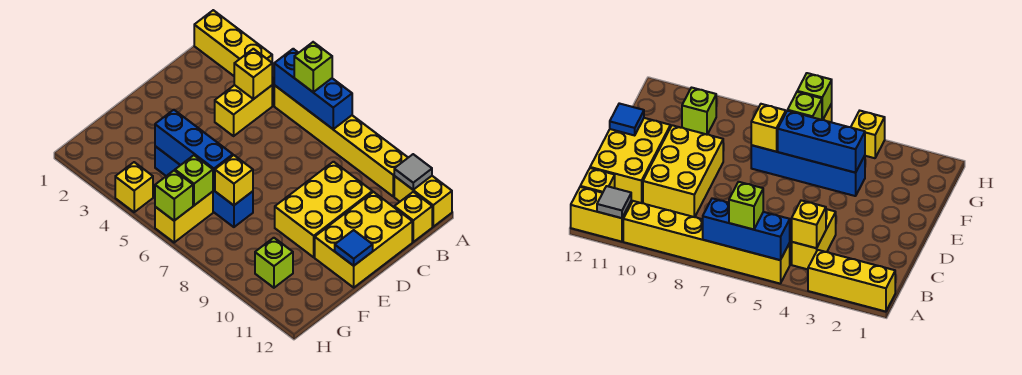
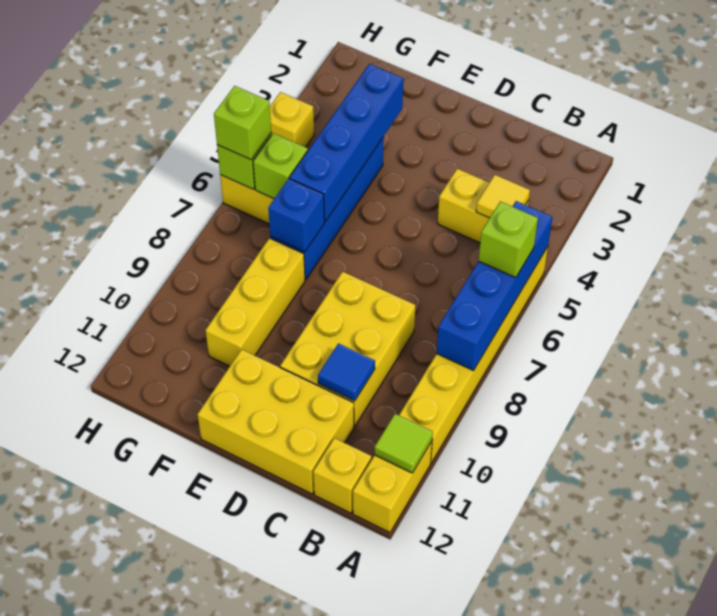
yellow brick A1:A3 level 1 -> yellow brick F8:F10 level 1
blue brick A5:A7 level 2 -> blue brick A5:A8 level 2
grey tile A11 level 2 -> lime tile A11 level 2
yellow brick B4 level 2 -> yellow tile B4 level 2
yellow brick C9:E10 level 1 -> yellow brick C8:D10 level 1
blue tile E12 level 2 -> blue tile C10 level 2
blue brick F4:F6 level 2 -> blue brick F3:F6 level 2
yellow brick F7 level 2 -> blue brick F7 level 2
lime brick G10 level 1 -> lime brick H6 level 3

